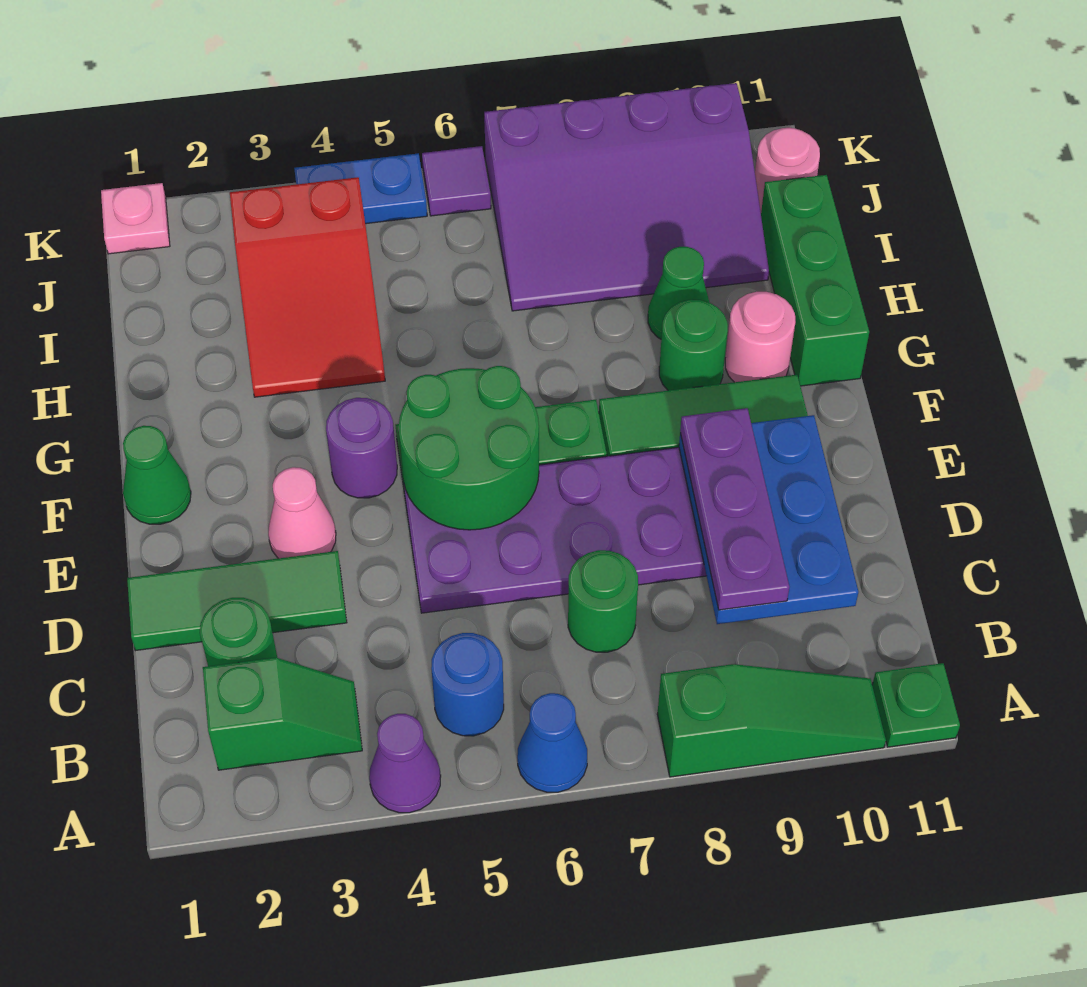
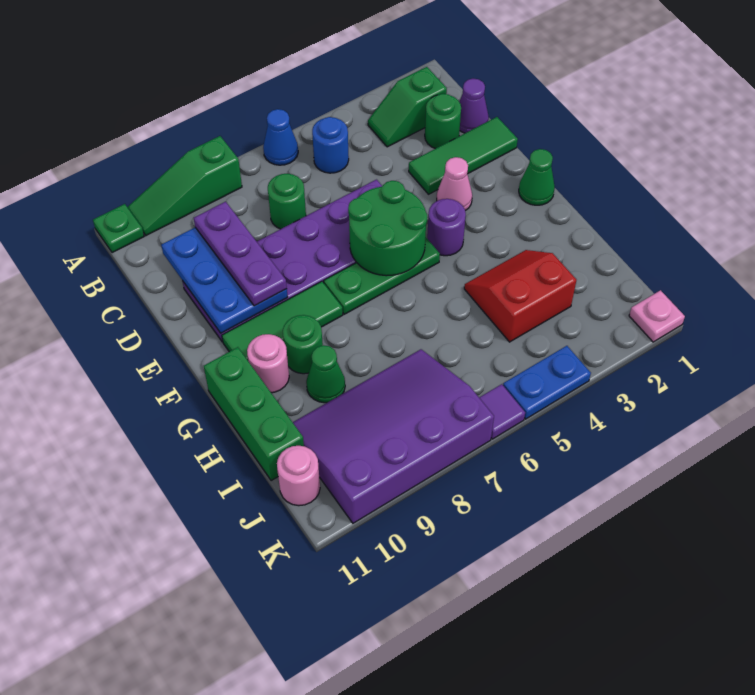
purple cone A4 level 1 -> purple cone C1 level 1
red slope H3:J4 level 1 top J -> red slope H3:I4 level 1 top I

